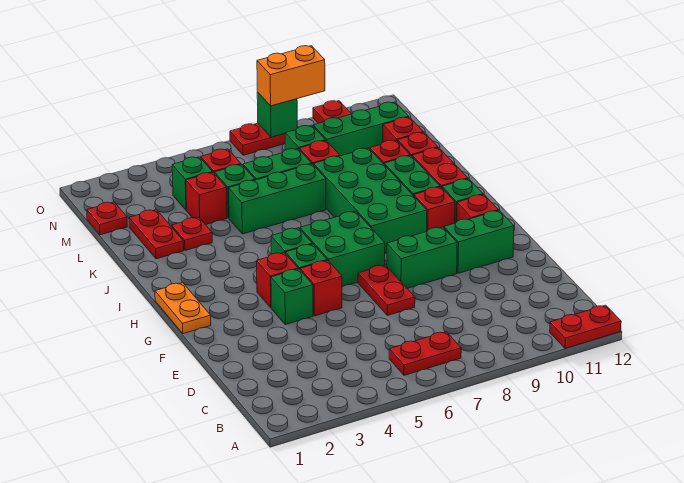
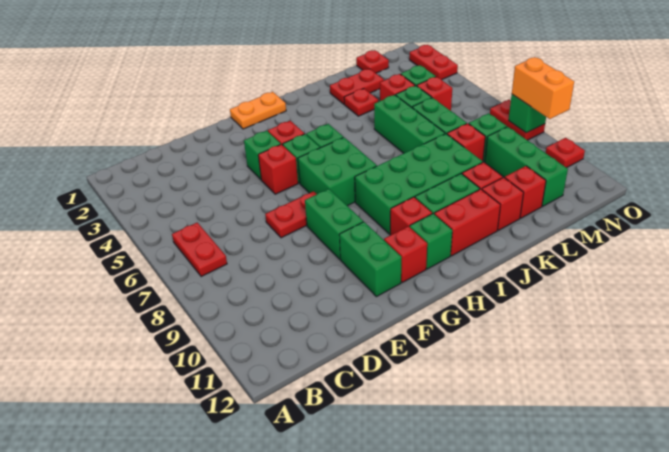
red plate A11:A12 level 1 -> red plate O2:O3 level 1

